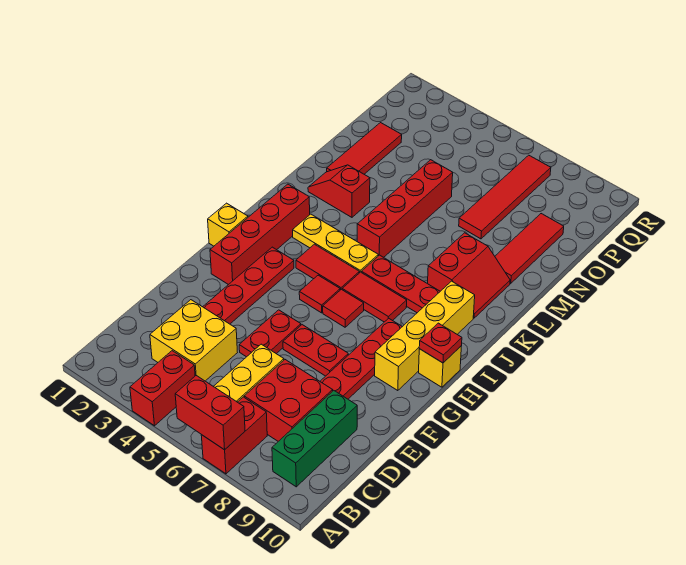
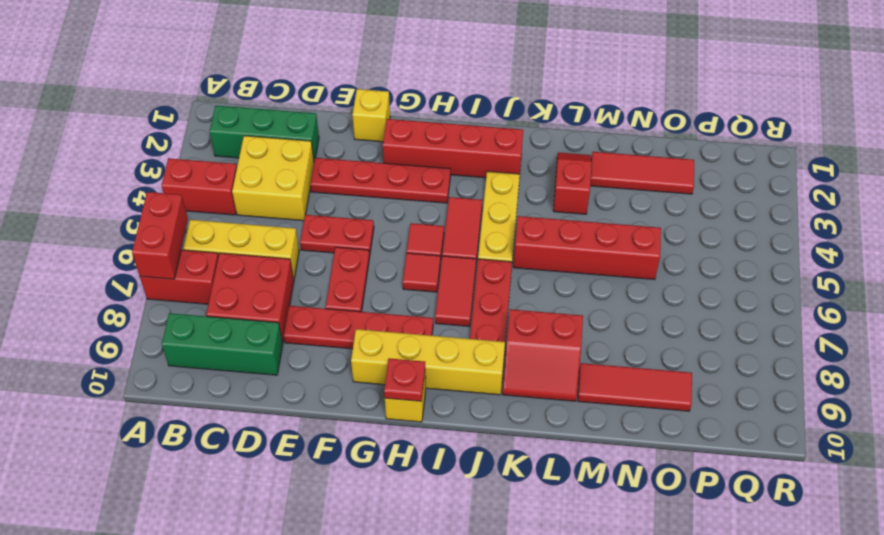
none -> green brick B2:D2 level 1
yellow brick H1 level 1 -> yellow brick F1 level 1
red tile N7:Q7 level 1 -> none

